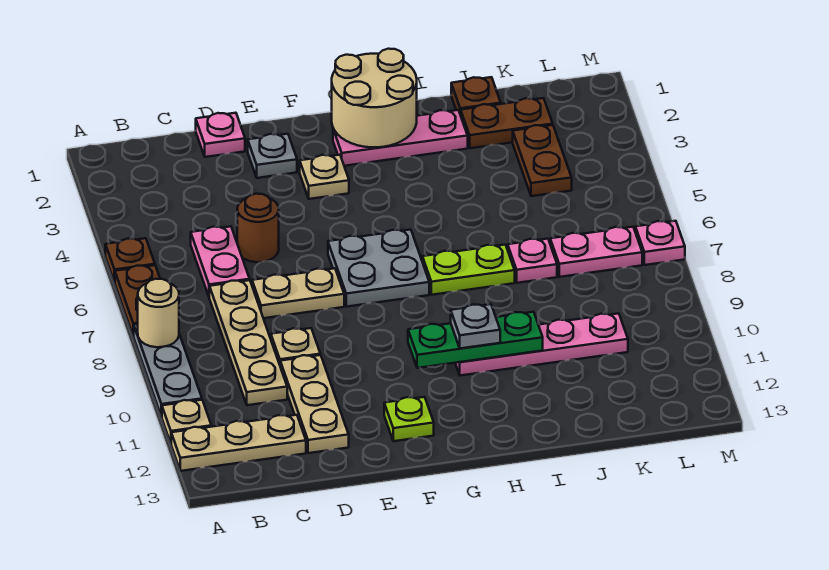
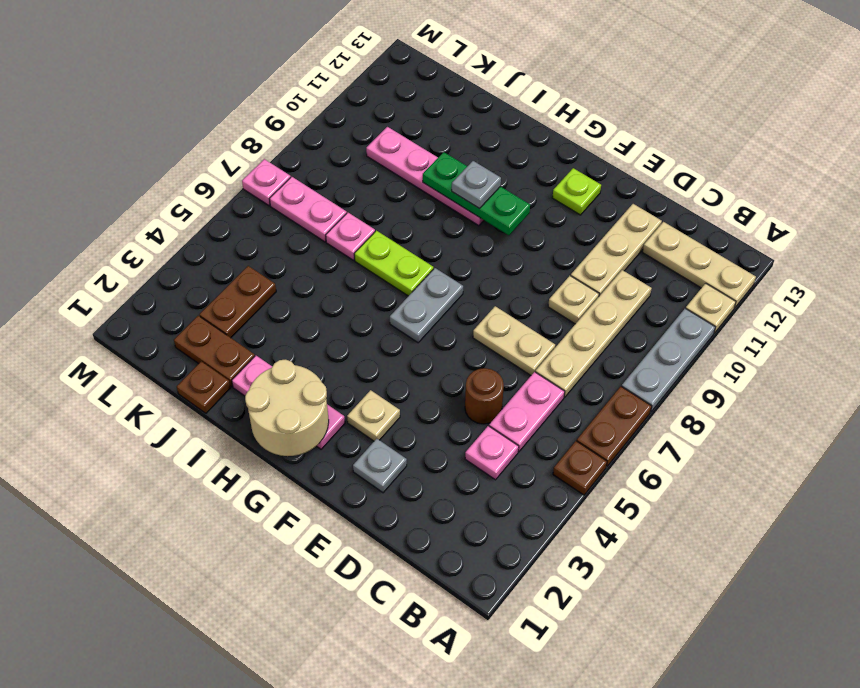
tan round brick A8 level 2 -> none
pink plate D1 level 1 -> pink plate C4 level 1
grey plate F6:G7 level 1 -> grey plate G6:G7 level 1

